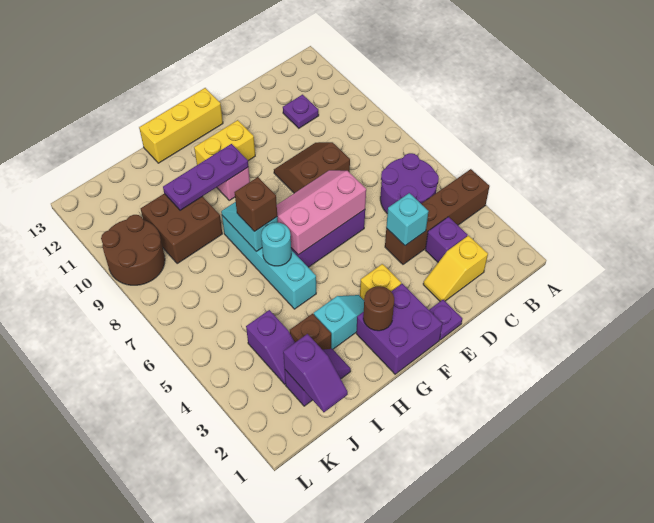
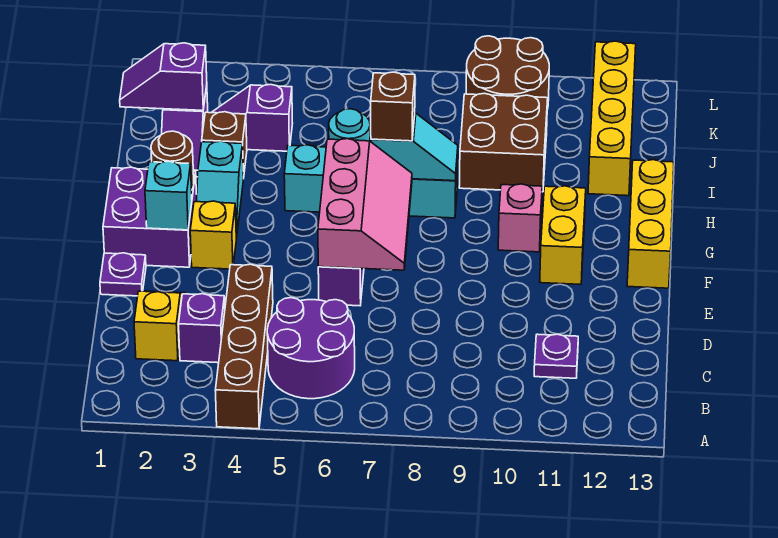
cyan brick D4 level 2 -> cyan brick F2 level 2
brown slope D8:E9 level 1 top 8 -> none
purple plate G10:I10 level 2 -> none
none -> yellow brick I12:L12 level 1

